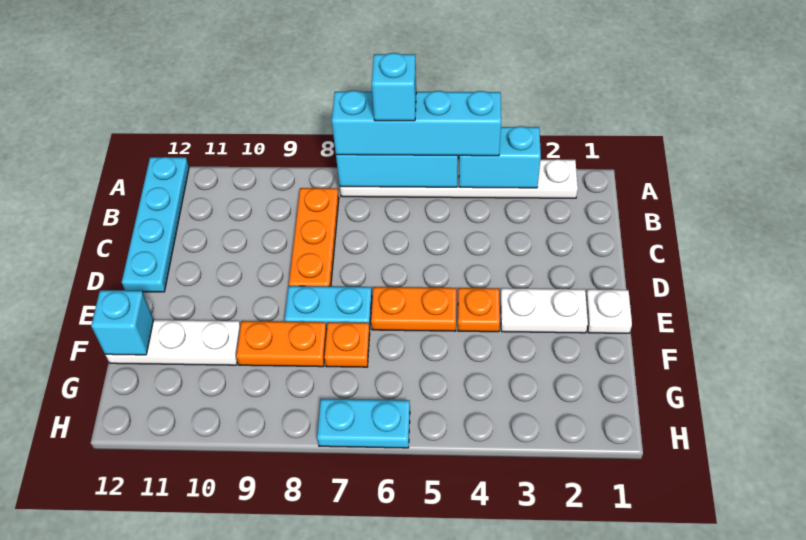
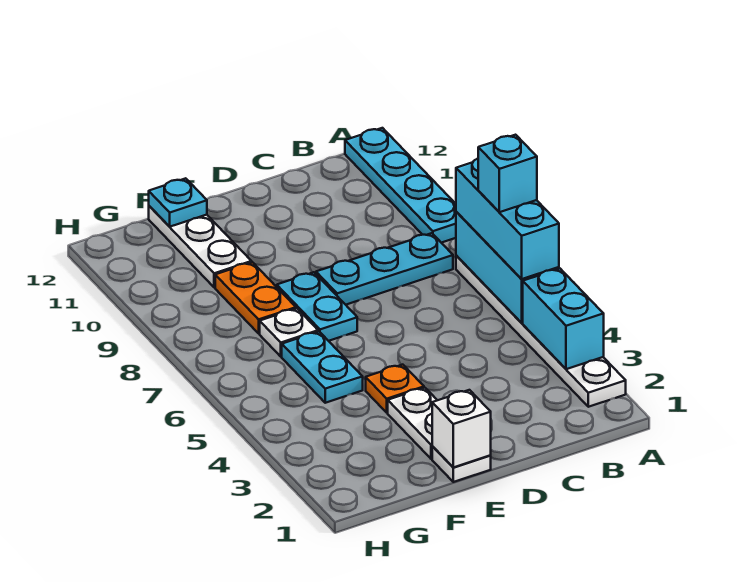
cyan brick A4:A7 level 3 -> cyan brick A5:A7 level 3
cyan plate A12:D12 level 1 -> cyan plate A9:A12 level 1
orange plate B8:D8 level 1 -> cyan plate B8:D8 level 1
none -> white brick E1 level 2
orange plate E5:E6 level 1 -> none
orange plate F7 level 1 -> white plate F7 level 1
cyan brick F12 level 2 -> cyan plate F12 level 2
cyan plate H6:H7 level 1 -> cyan plate F5:F6 level 1

